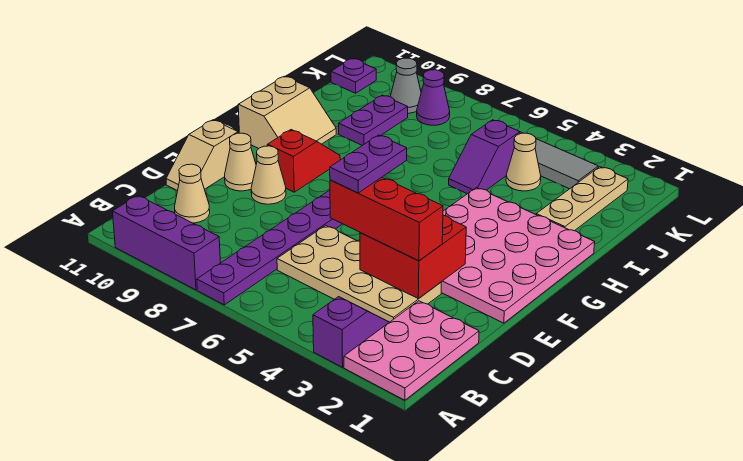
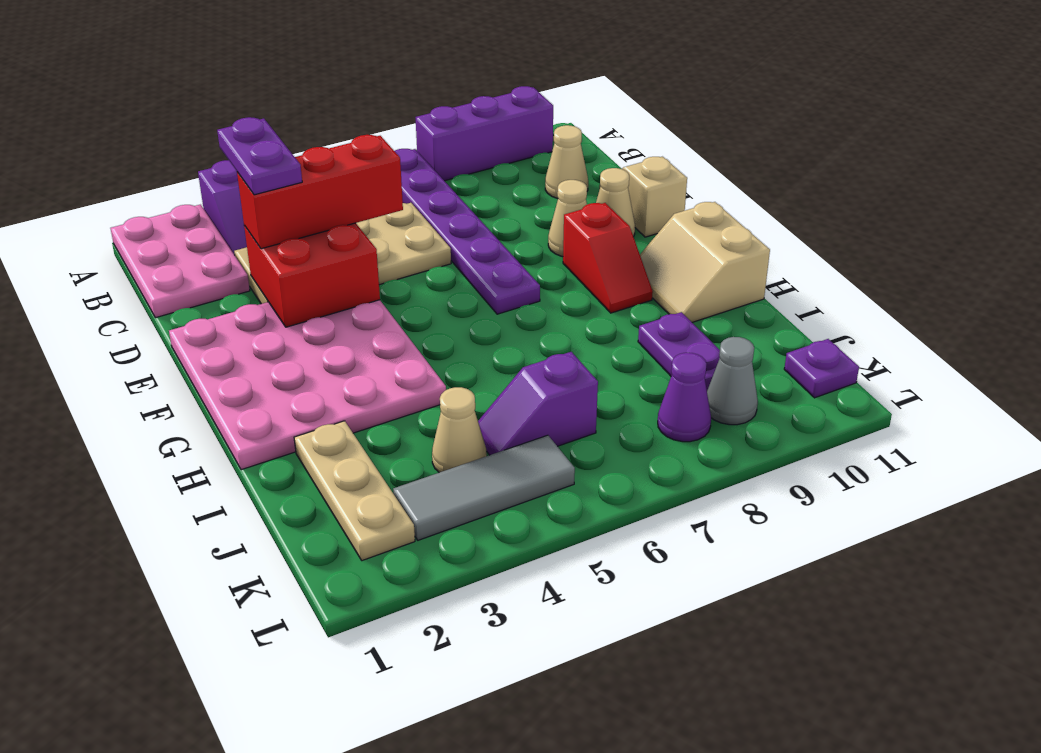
purple plate D5:E5 level 4 -> purple plate C3:D3 level 4
purple slope I5:J5 level 1 top J -> purple slope J5:J6 level 1 top 6

